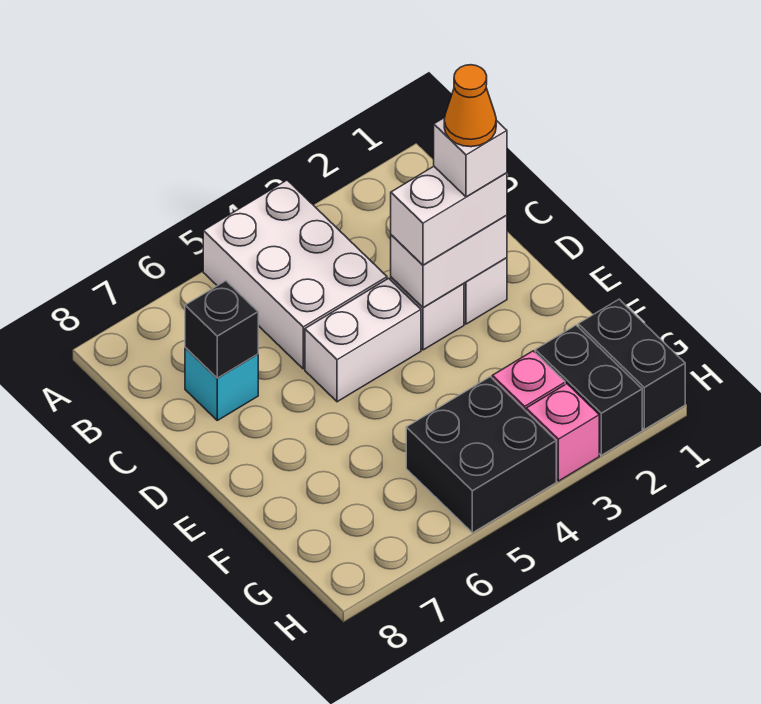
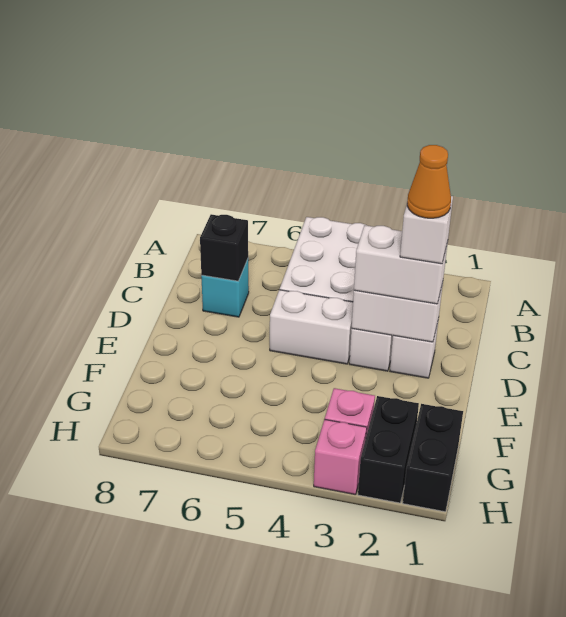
black brick G4:H5 level 1 -> none

